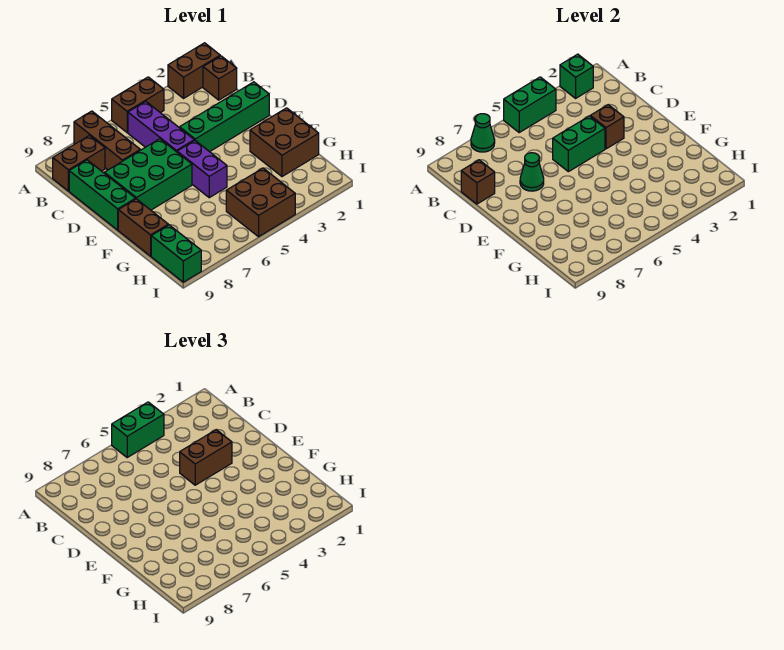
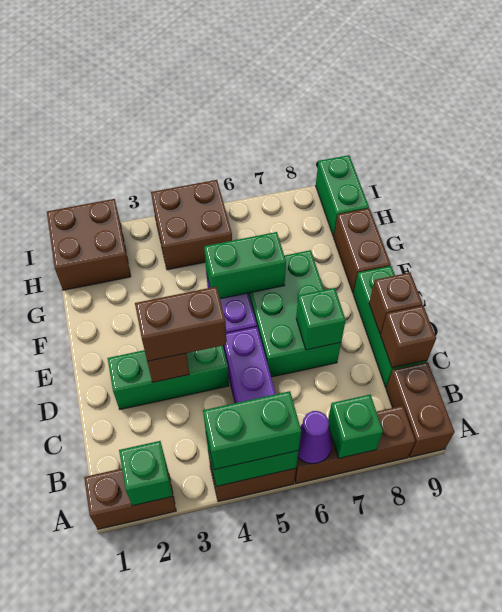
none -> purple cone A6 level 2
brown brick A7:C7 level 1 -> brown brick A6:A8 level 1
green cone A7 level 2 -> green brick A7 level 2
brown brick B1 level 1 -> brown brick D9 level 2
brown brick B8:B9 level 1 -> brown brick A9:B9 level 1
green brick D1:D4 level 1 -> green brick D2:D4 level 1
green brick D4:D5 level 2 -> green brick F5:F6 level 2
green brick D6:E8 level 1 -> green brick D6:F7 level 1
green cone D7 level 2 -> green brick D7 level 2
brown brick F1:G2 level 1 -> brown brick H1:I2 level 1

